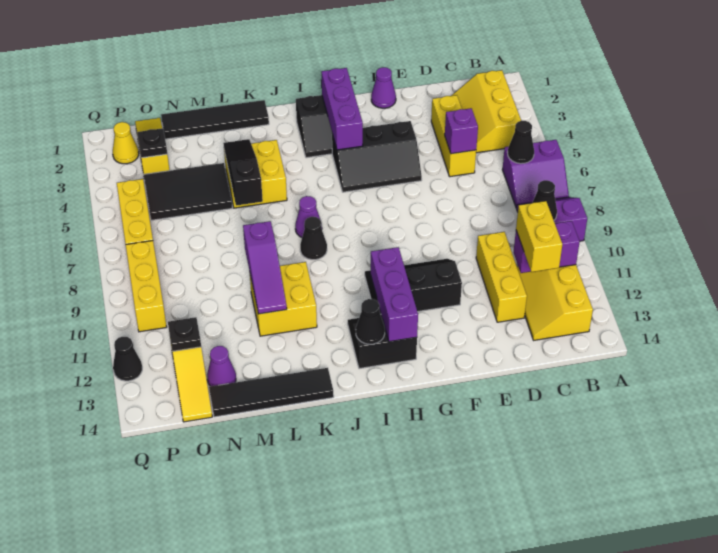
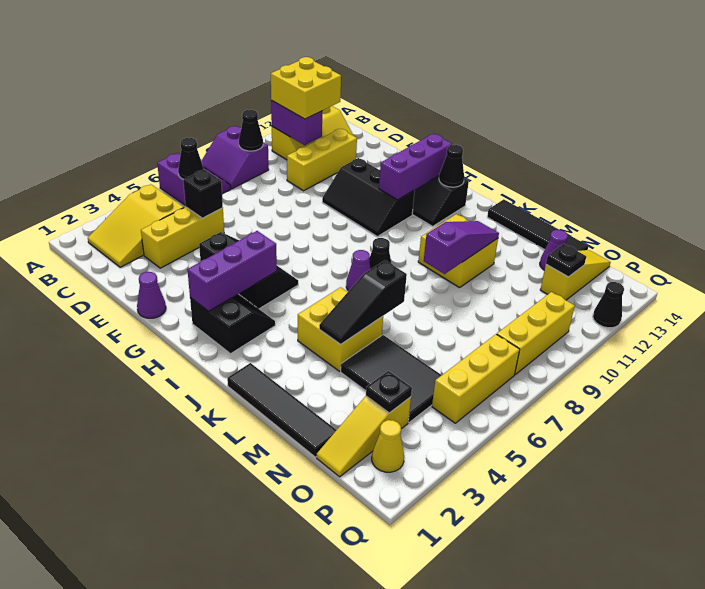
yellow slope B2:C4 level 1 top B -> yellow slope B2:C4 level 1 top 4
yellow brick C11:C12 level 3 -> yellow brick B11:C12 level 3
purple brick D5 level 2 -> black brick D5 level 2

